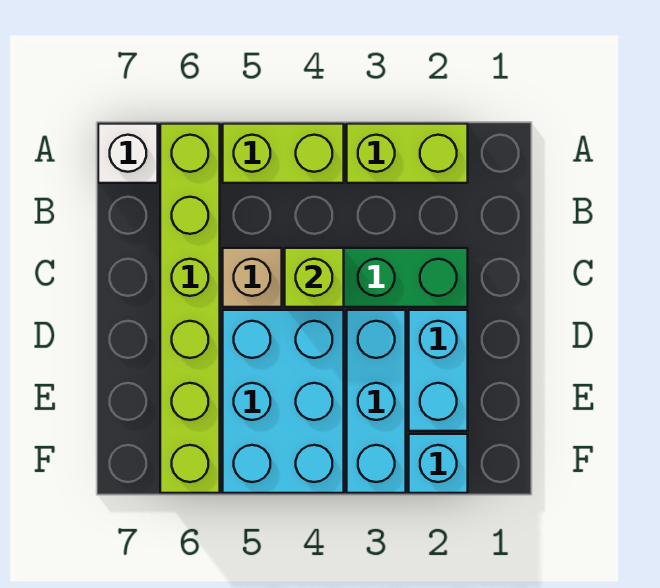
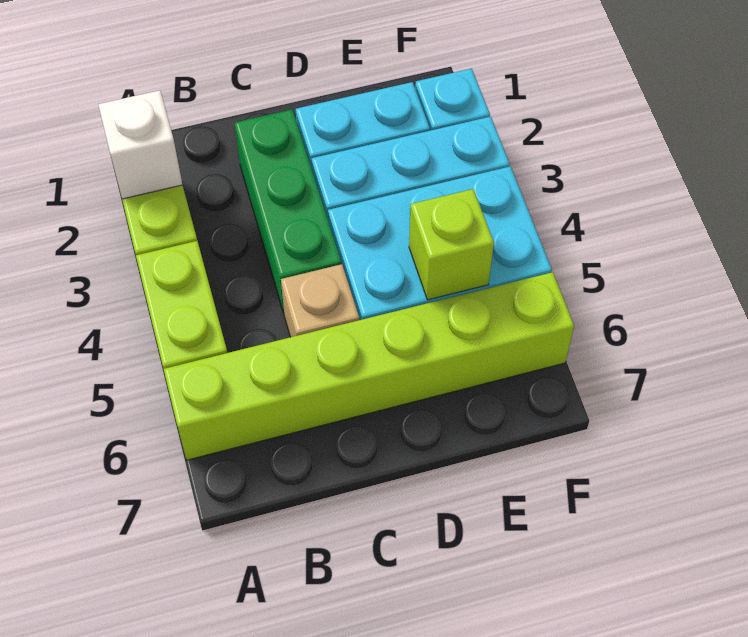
white brick A7 level 1 -> white brick A2 level 2
lime brick C4 level 2 -> lime brick E5 level 2

